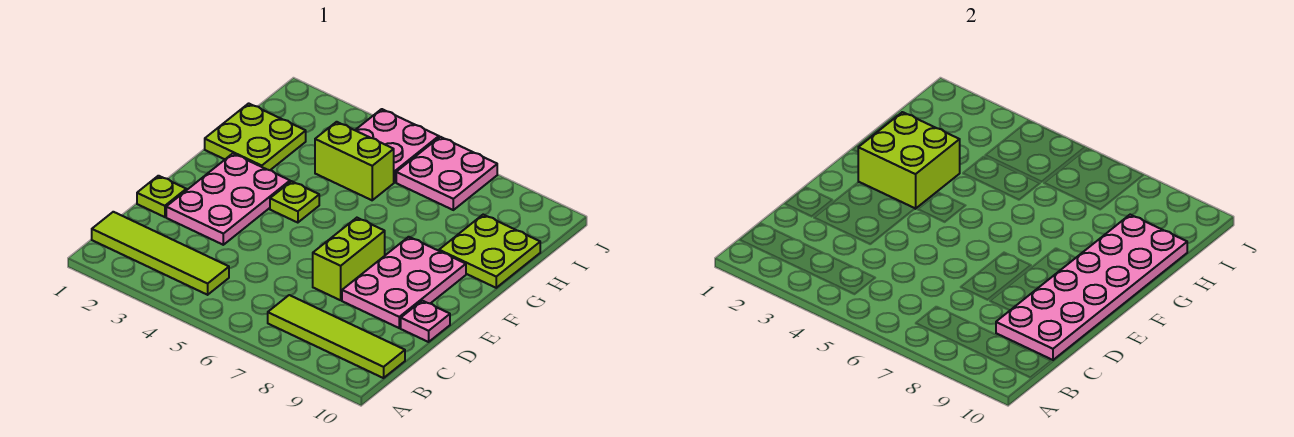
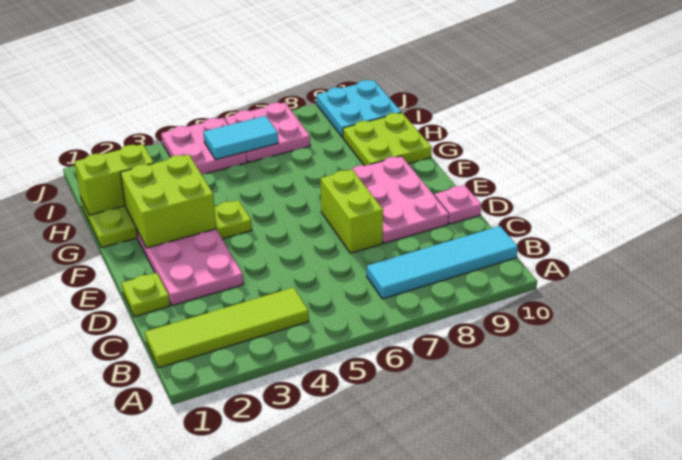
lime tile B7:B10 level 1 -> cyan tile B7:B10 level 1
pink plate C9:H10 level 2 -> none
lime brick H4:H5 level 1 -> lime brick H1:H2 level 2
none -> cyan tile I5:I6 level 2
none -> cyan plate I9:J10 level 1

